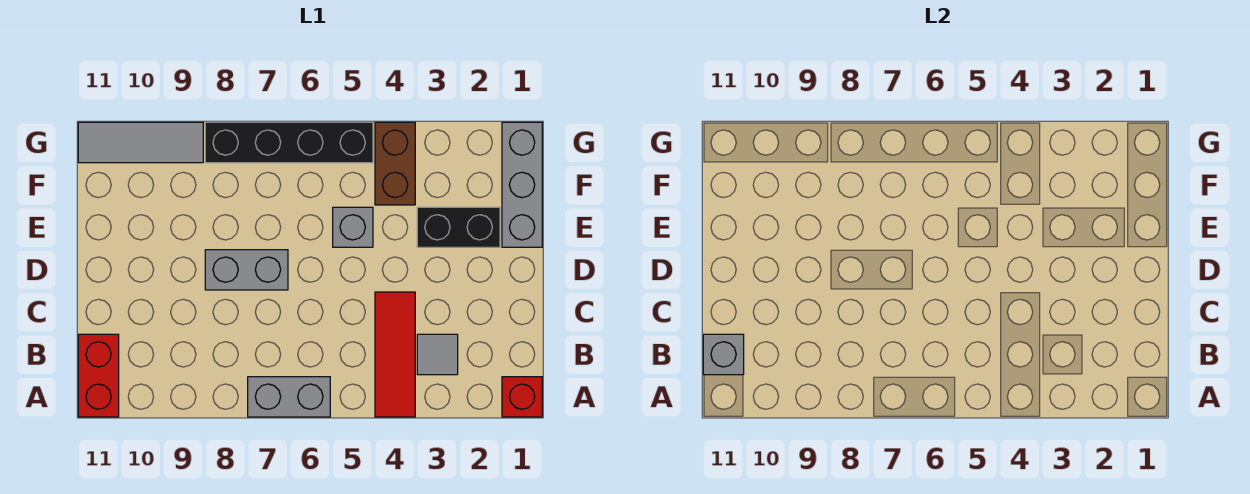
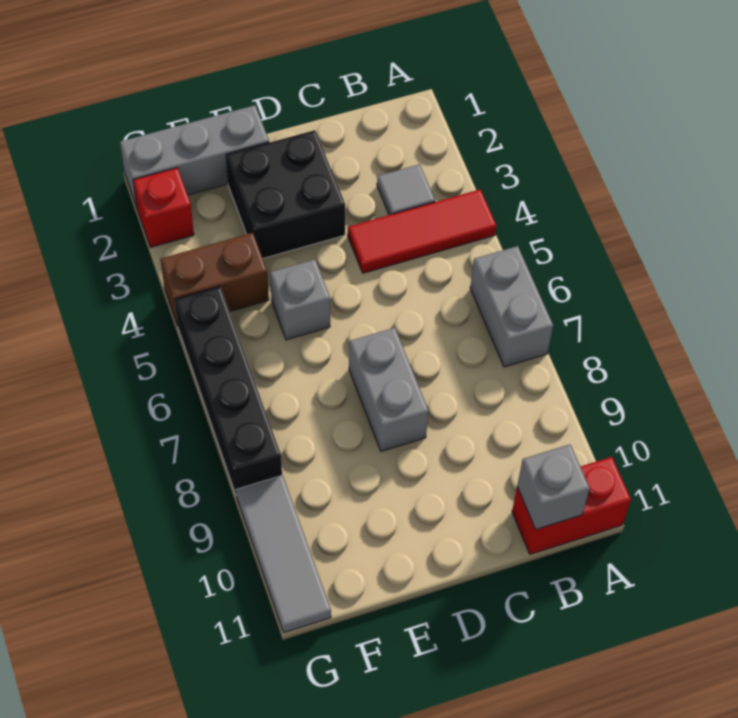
red brick A1 level 1 -> red brick G2 level 1
black brick E2:E3 level 1 -> black brick D2:E3 level 1

